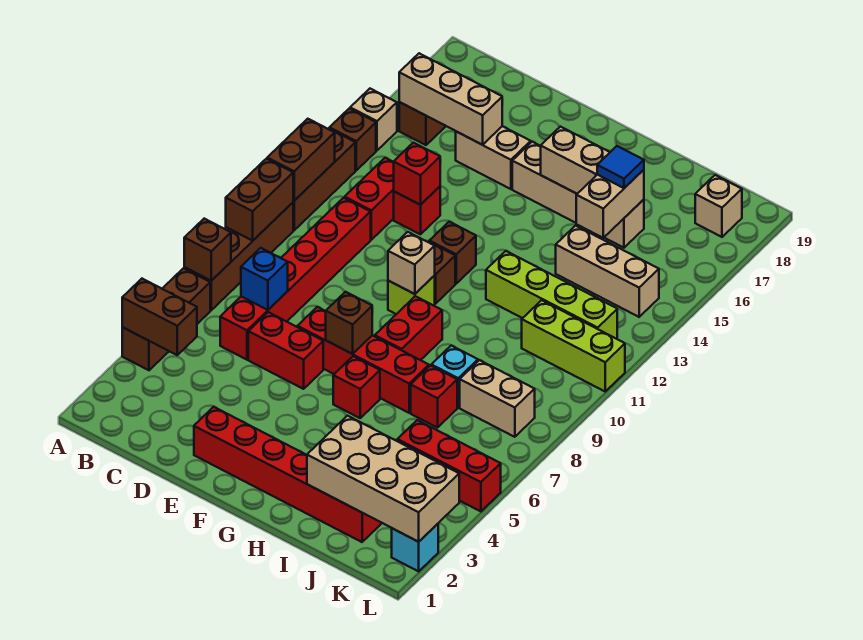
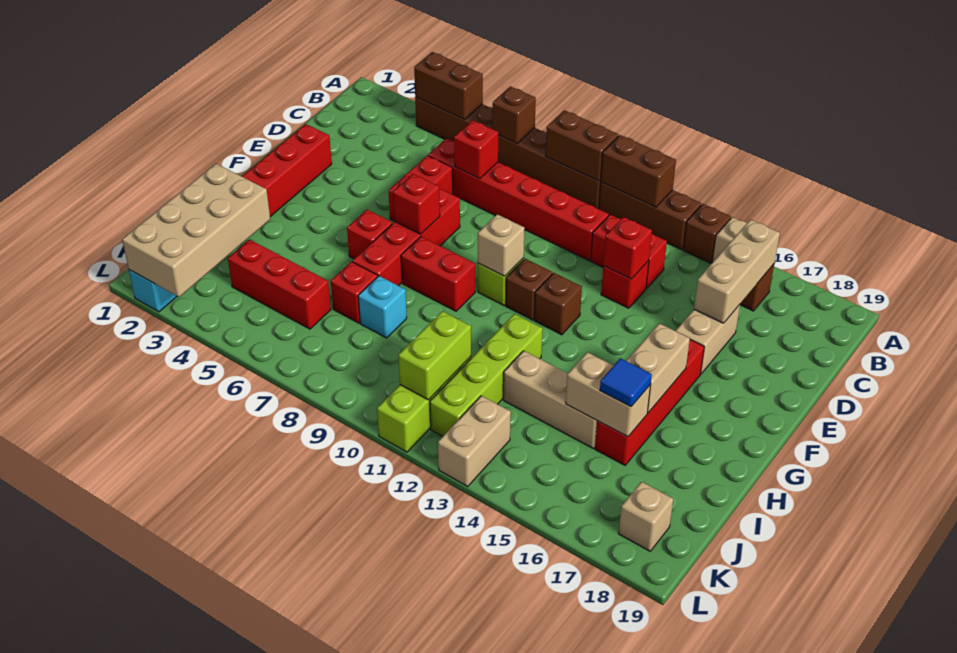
brown brick A4:B4 level 2 -> brown brick A4:A5 level 2
blue brick C7 level 2 -> red brick C7 level 2
brown brick F7 level 2 -> red brick F7 level 2
tan brick F16:I16 level 1 -> red brick F16:I16 level 1
tan brick I14:K14 level 1 -> tan brick I13:I15 level 1
red brick J5:L5 level 1 -> red brick J4:J6 level 1
tan brick J8:K8 level 1 -> tan brick K13:L13 level 1
none -> lime brick J11:K11 level 2

